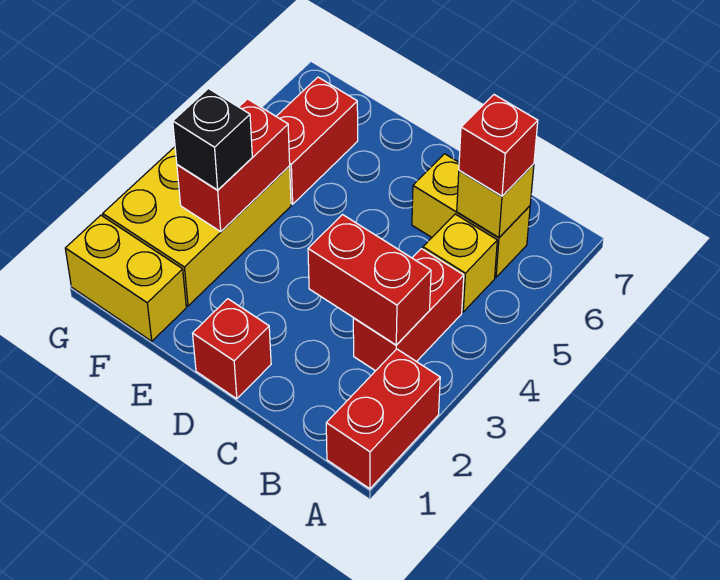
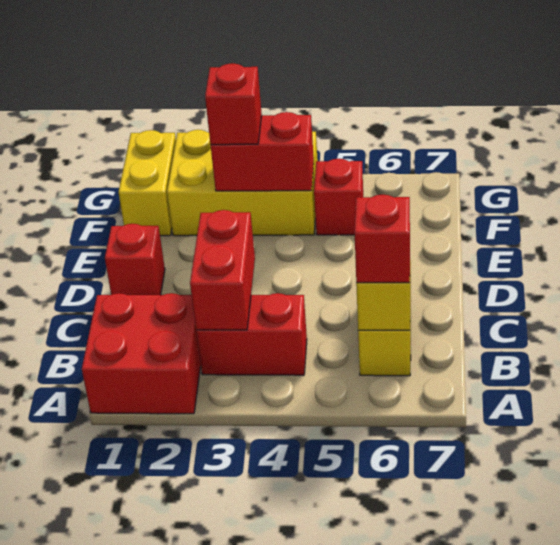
red brick A1:A2 level 1 -> red brick A1:B2 level 1
yellow brick B5 level 1 -> none
black brick F3 level 3 -> red brick F3 level 3
red brick F5:F6 level 1 -> red brick F5 level 1

